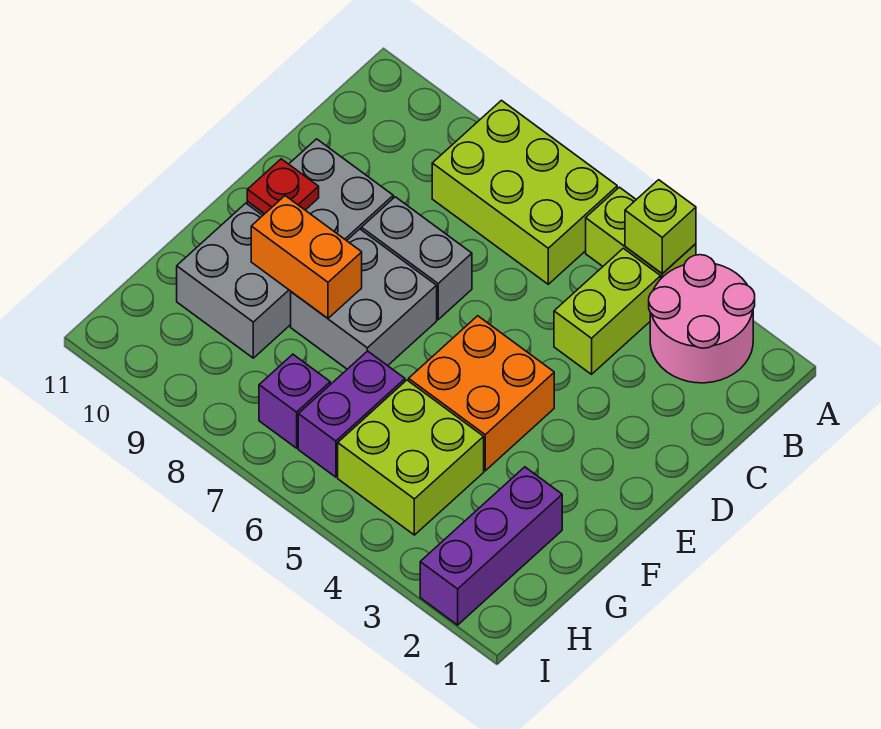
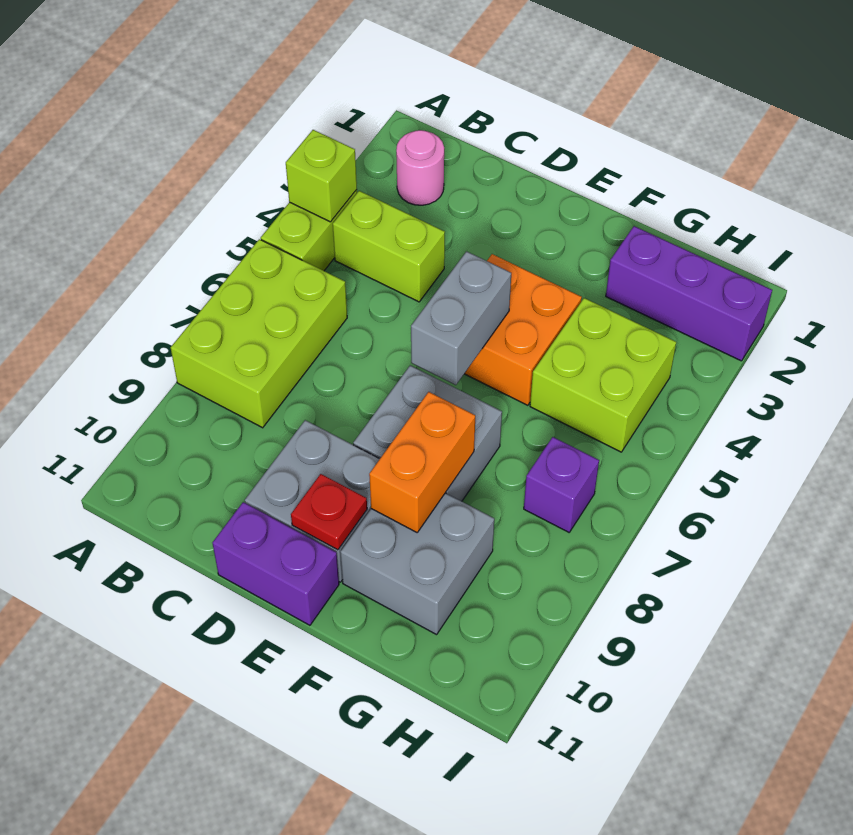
pink round brick A2:B3 level 1 -> pink round brick B2 level 1
grey brick D7:D8 level 1 -> grey brick E5:E6 level 2
purple brick G6:H6 level 1 -> purple brick D11:E11 level 1

